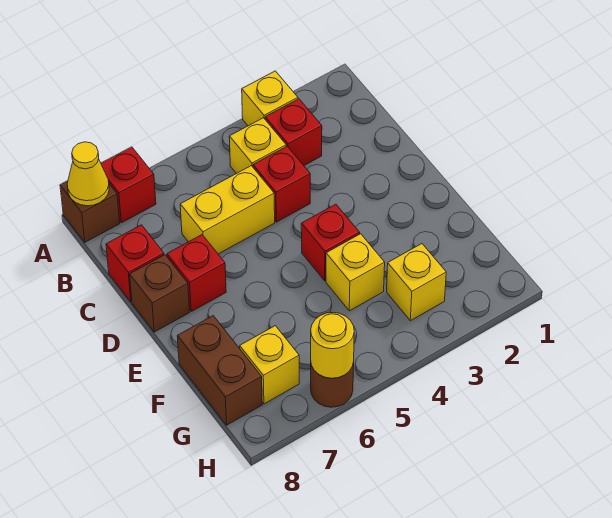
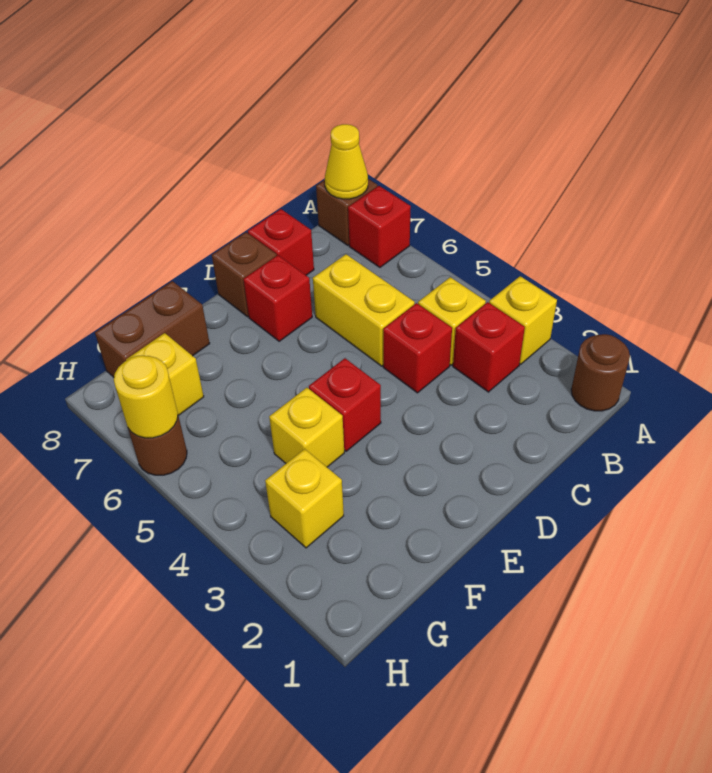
none -> brown round brick A1 level 1

